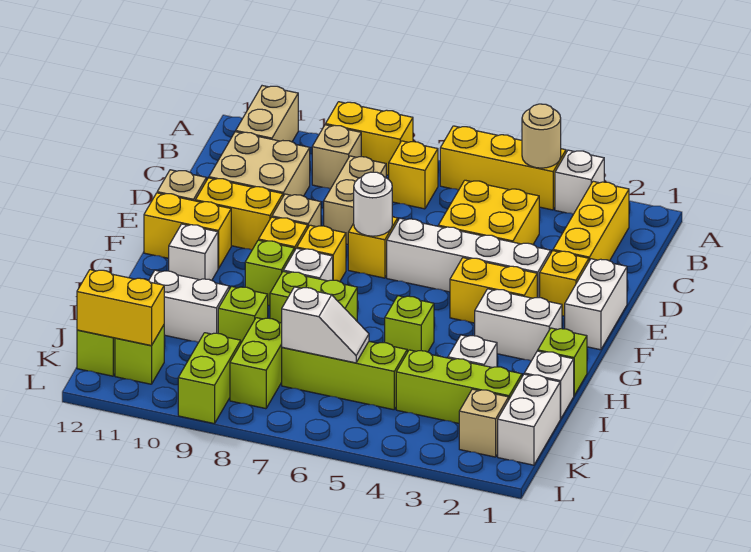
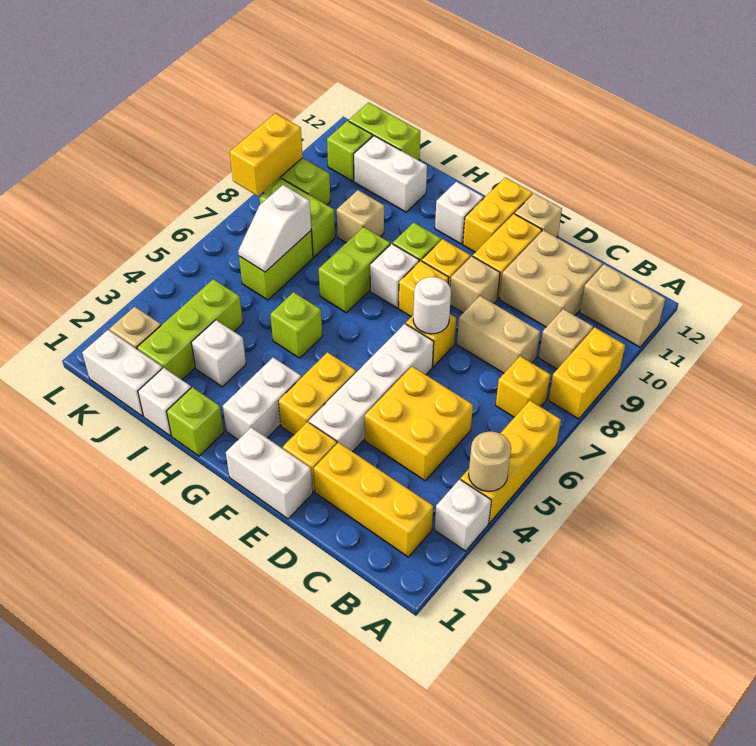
lime brick I9 level 1 -> tan brick I9 level 1
white brick I10:I11 level 1 -> white brick I11:J11 level 1
lime brick J5:J7 level 1 -> lime brick J6:J7 level 1
yellow brick K11:K12 level 2 -> yellow brick L8:L9 level 2

